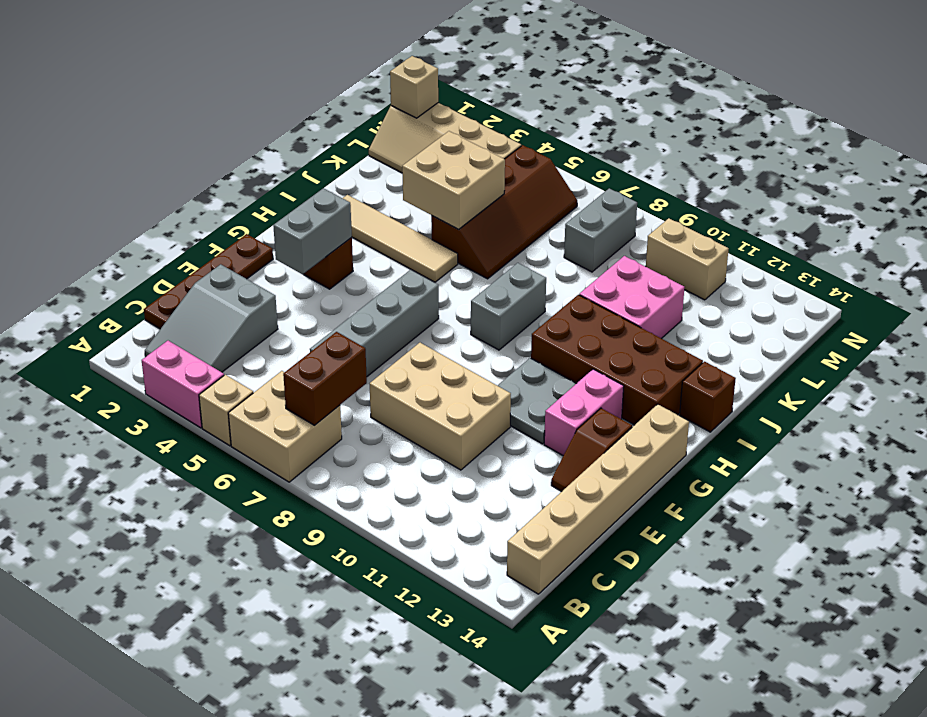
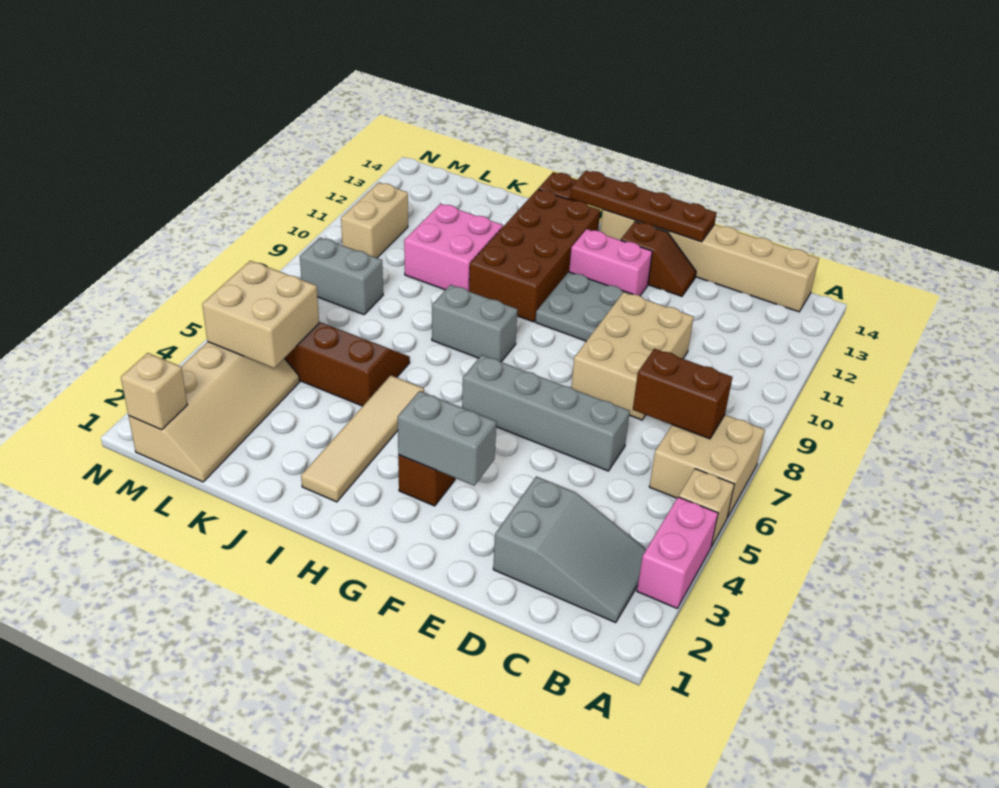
brown plate C1:F1 level 1 -> brown plate E14:H14 level 2
tan brick J4:K5 level 2 -> tan brick L4:M5 level 2

